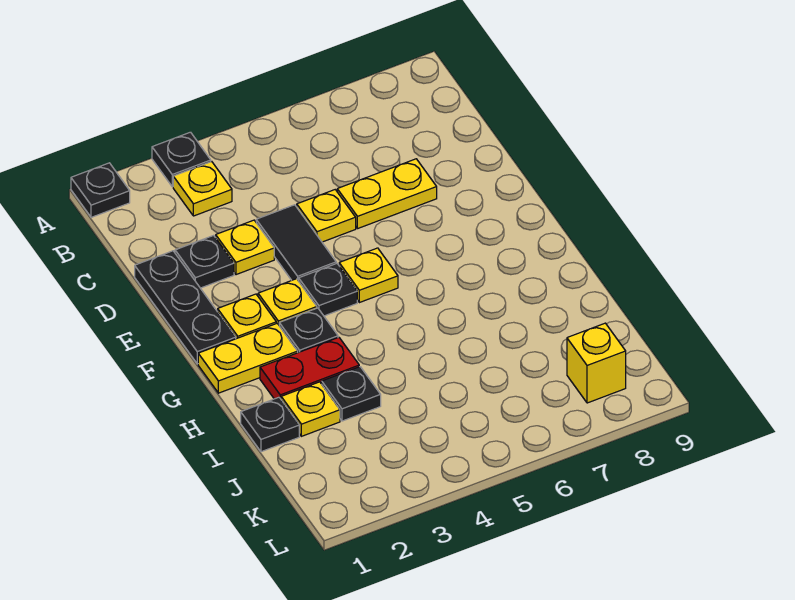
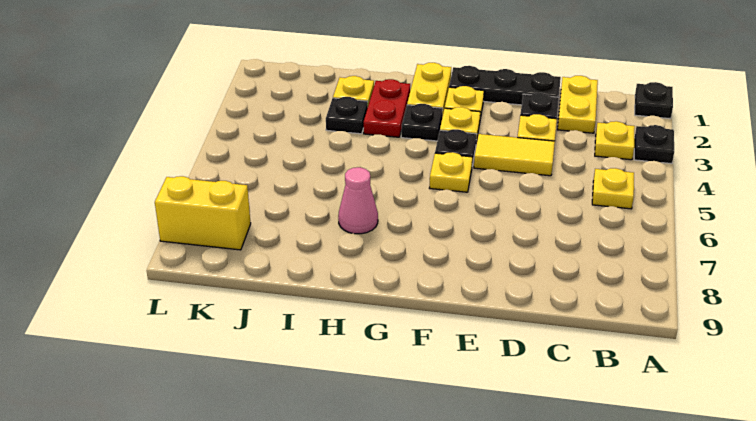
black tile D4:E4 level 1 -> yellow tile D4:E4 level 1
yellow plate D5 level 1 -> yellow plate B5 level 1
yellow plate D6:D7 level 1 -> yellow plate C1:C2 level 1
none -> pink cone H7 level 1
black plate I1 level 1 -> none
yellow brick K8 level 1 -> yellow brick K8:L8 level 1

